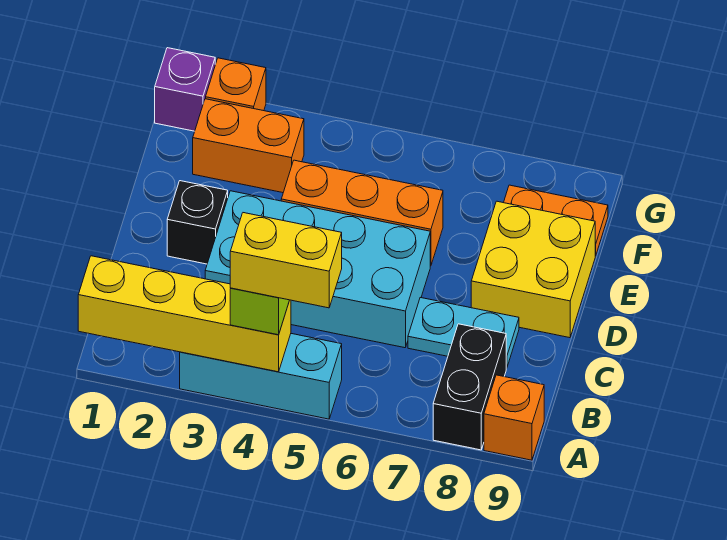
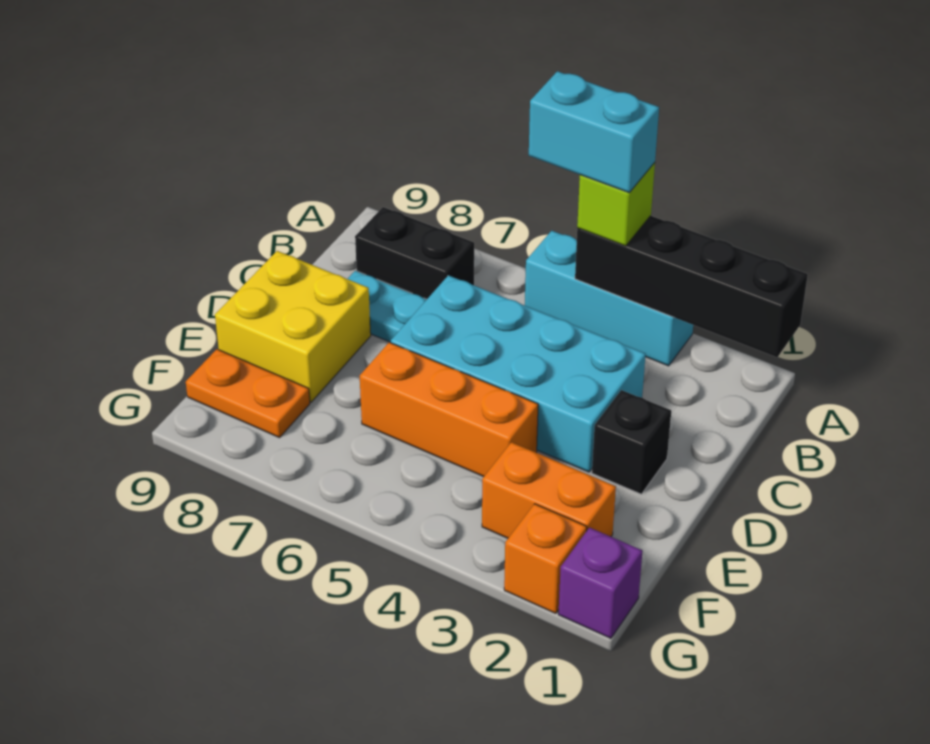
yellow brick A1:A4 level 2 -> black brick A1:A4 level 2
yellow brick A4:A5 level 4 -> cyan brick A4:A5 level 4
black brick A8:B8 level 1 -> black brick B7:B8 level 1
orange brick A9 level 1 -> none

